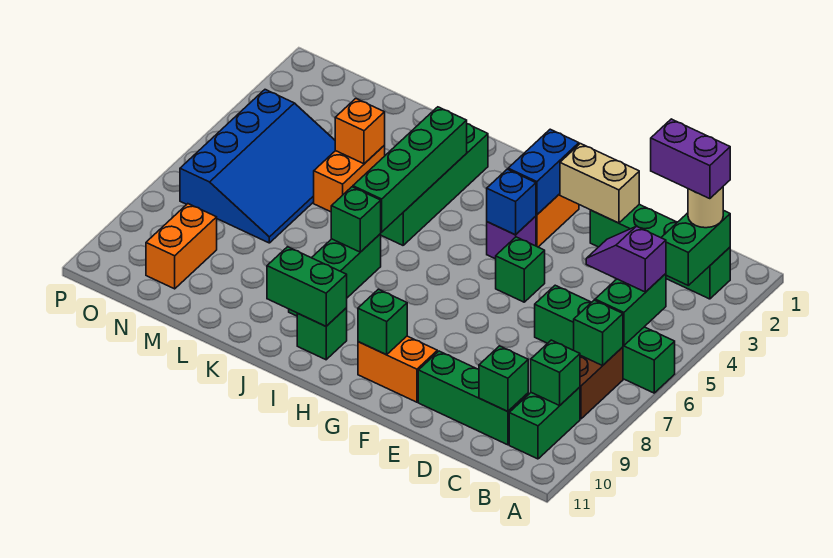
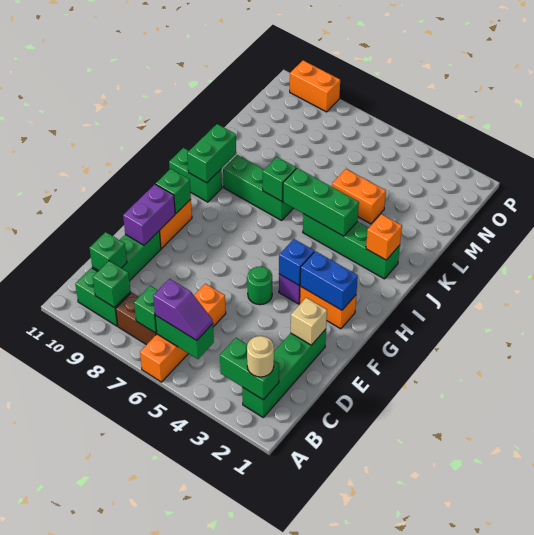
green brick A6:D6 level 1 -> orange brick A6:D6 level 1
purple brick B2:C2 level 4 -> purple brick E10:F10 level 2
purple slope B5:C5 level 3 top B -> purple slope B5:B6 level 3 top 6
tan brick E2:F2 level 2 -> tan brick E2 level 2
green brick F5 level 1 -> green round brick F5 level 1
green brick I10 level 1 -> green brick I10:I11 level 1
green brick J3:J6 level 2 -> green brick J4:J6 level 2
orange brick L4 level 2 -> orange brick J2 level 2
blue slope M4:O7 level 1 top O -> none
orange brick N9:N10 level 1 -> orange brick P9:P10 level 1

